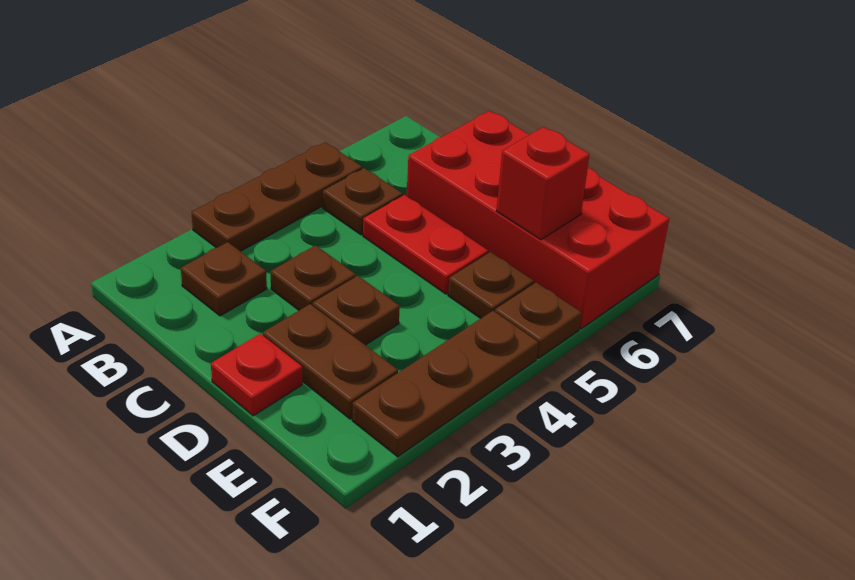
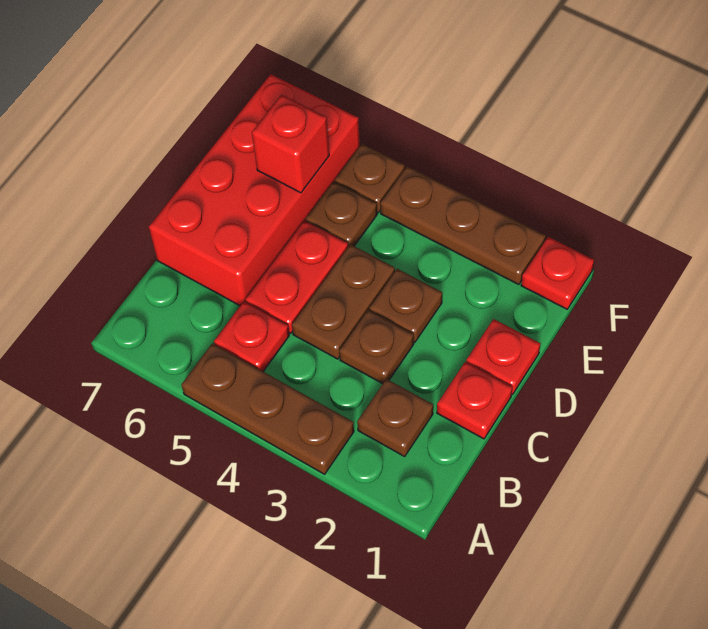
brown plate B5 level 1 -> red plate B5 level 1
none -> red plate C1 level 1
brown plate D2:E2 level 1 -> brown plate C4:D4 level 1
none -> red plate F1 level 1

